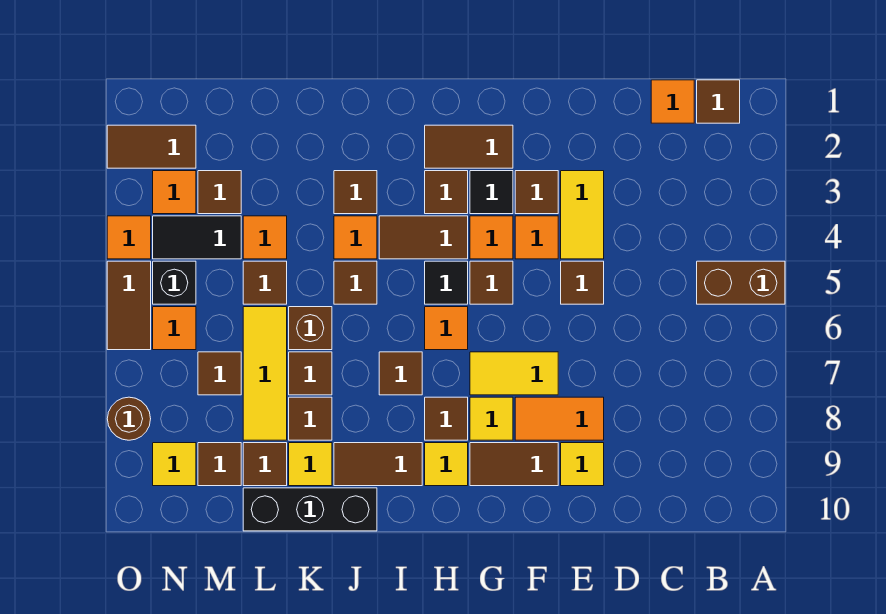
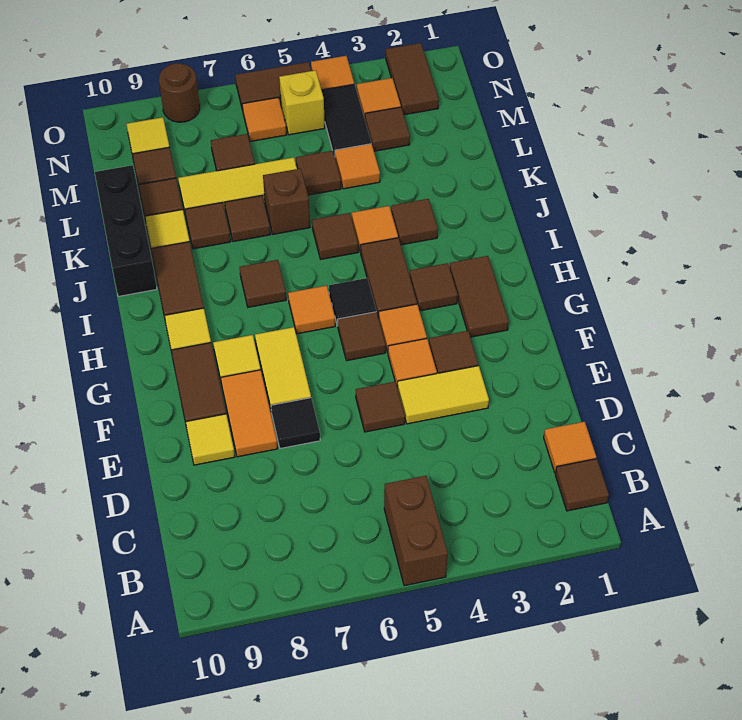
black tile G3 level 1 -> black tile E7 level 1
brown tile H8 level 1 -> none
black brick N5 level 1 -> yellow brick N5 level 1

